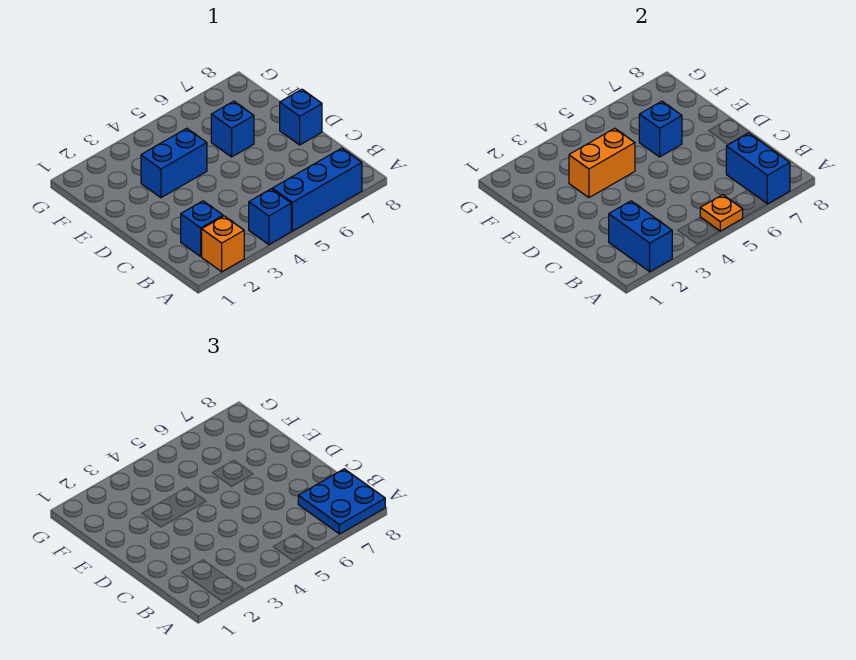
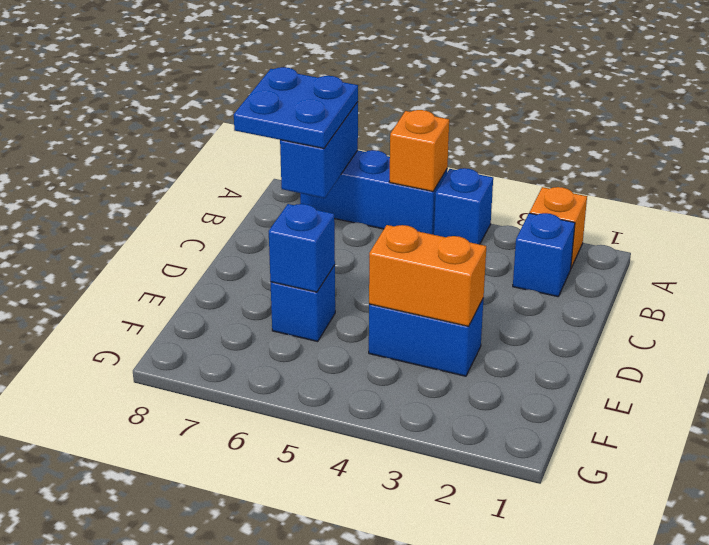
blue brick A2:B2 level 2 -> none
orange plate A5 level 2 -> orange brick A5 level 2
blue brick D8 level 1 -> none

